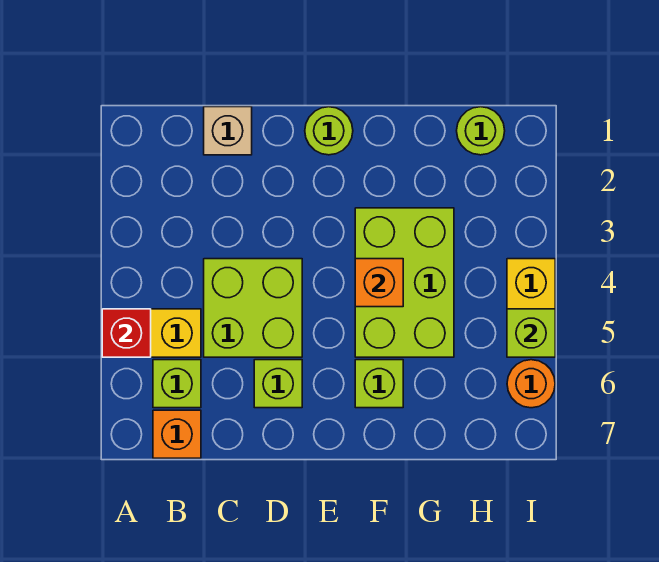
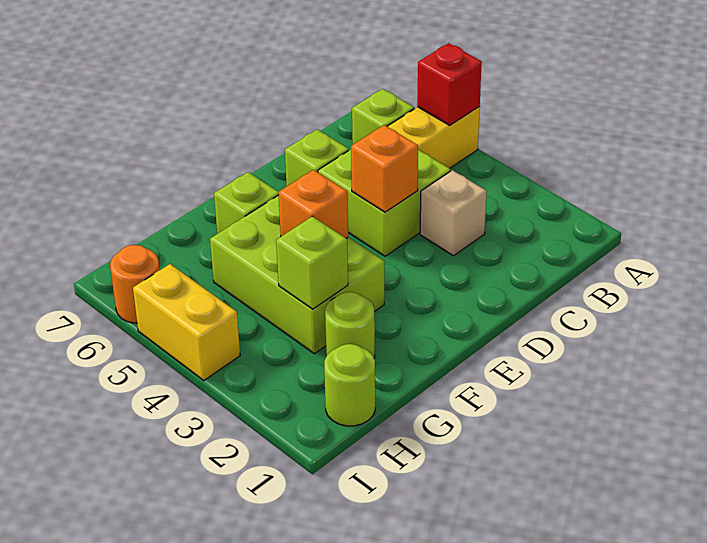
orange brick B7 level 1 -> orange brick D4 level 2
tan brick C1 level 1 -> tan brick C3 level 1
lime round brick E1 level 1 -> lime round brick G2 level 1
lime brick I5 level 2 -> lime brick G3 level 2

